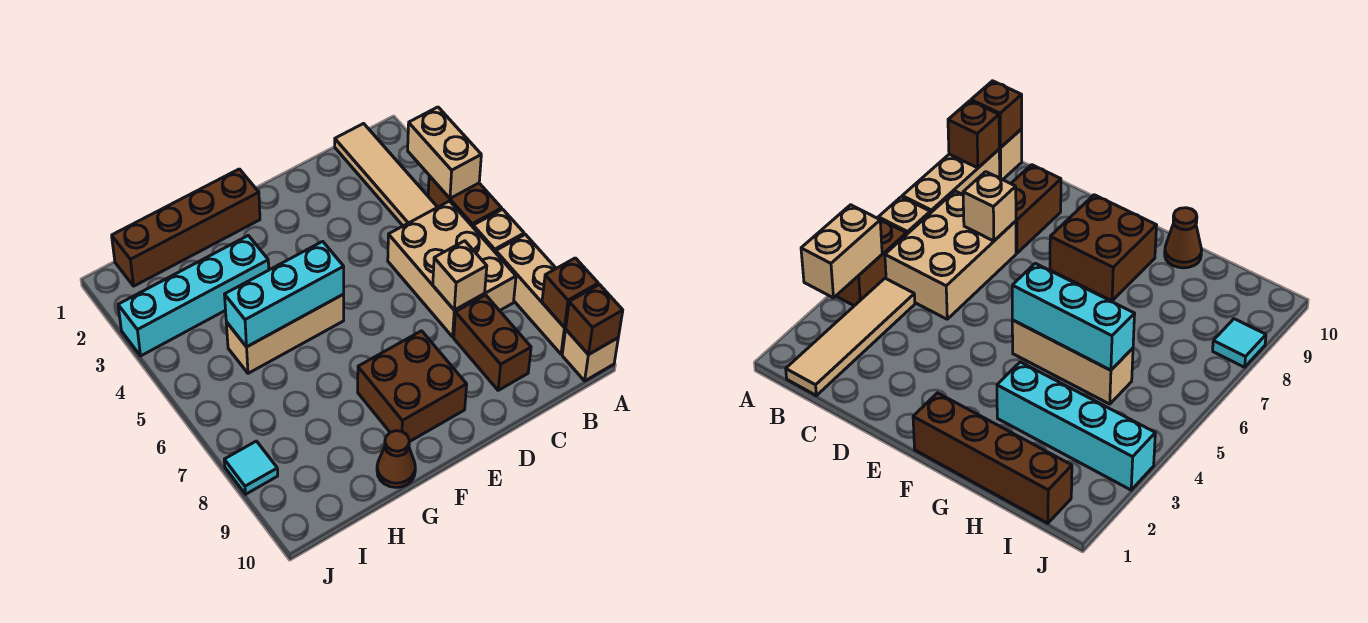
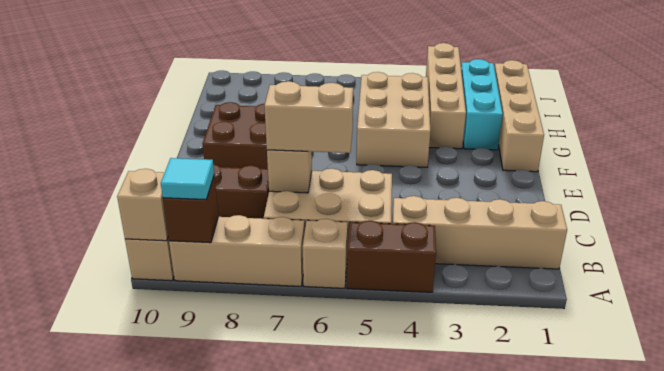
tan brick A3:A4 level 2 -> tan brick C6:C7 level 3
brown brick A10 level 2 -> tan brick A10 level 2
tan tile B1:B4 level 1 -> tan brick B1:B4 level 1
brown brick F1:I1 level 1 -> tan brick F1:I1 level 1
tan brick F5:H5 level 1 -> tan brick F4:H5 level 1
cyan brick F5:H5 level 2 -> cyan brick G2:I2 level 1
cyan brick G3:J3 level 1 -> tan brick G3:J3 level 1
brown cone G10 level 1 -> none
cyan tile J8 level 1 -> cyan tile A9 level 3

